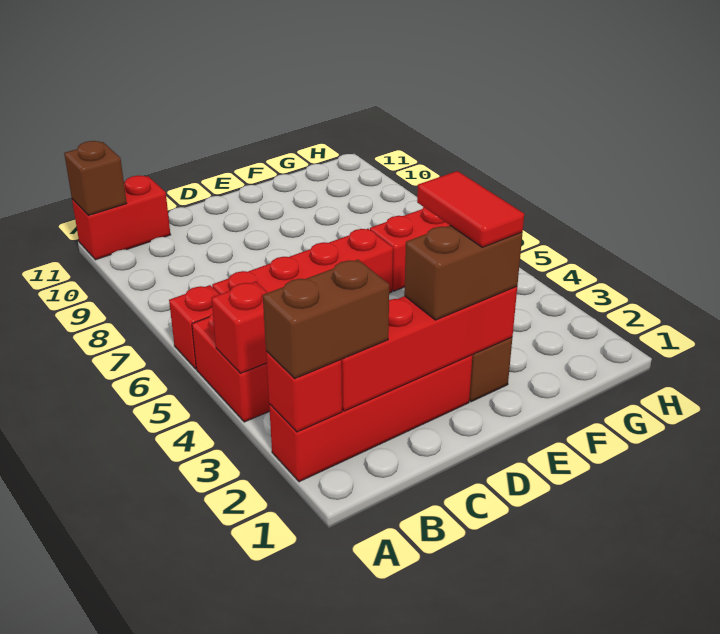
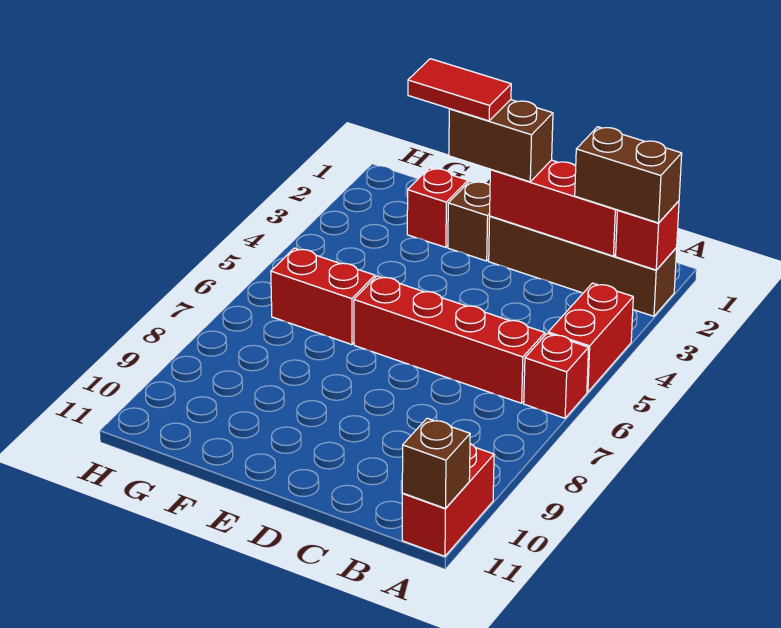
red brick A2:D2 level 1 -> brown brick A2:D2 level 1
red brick A4 level 2 -> red brick F2 level 1
red brick A11:B11 level 1 -> red brick A10:A11 level 1
red brick B2:E2 level 2 -> red brick B2:D2 level 2
red tile E2:E3 level 4 -> red tile E2:F2 level 4

